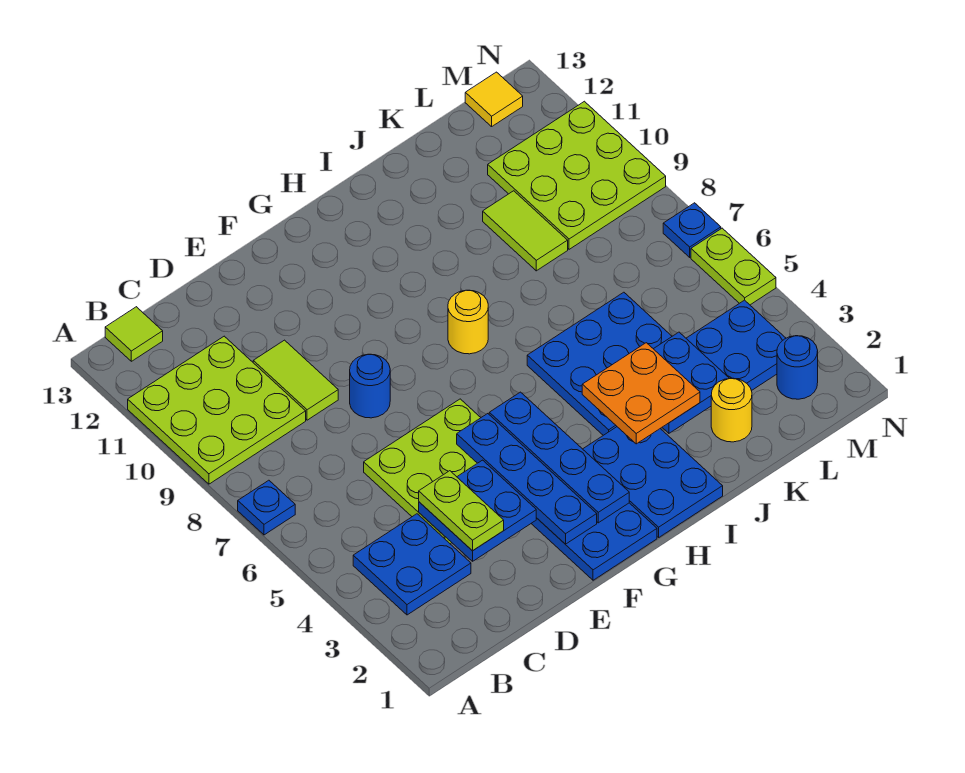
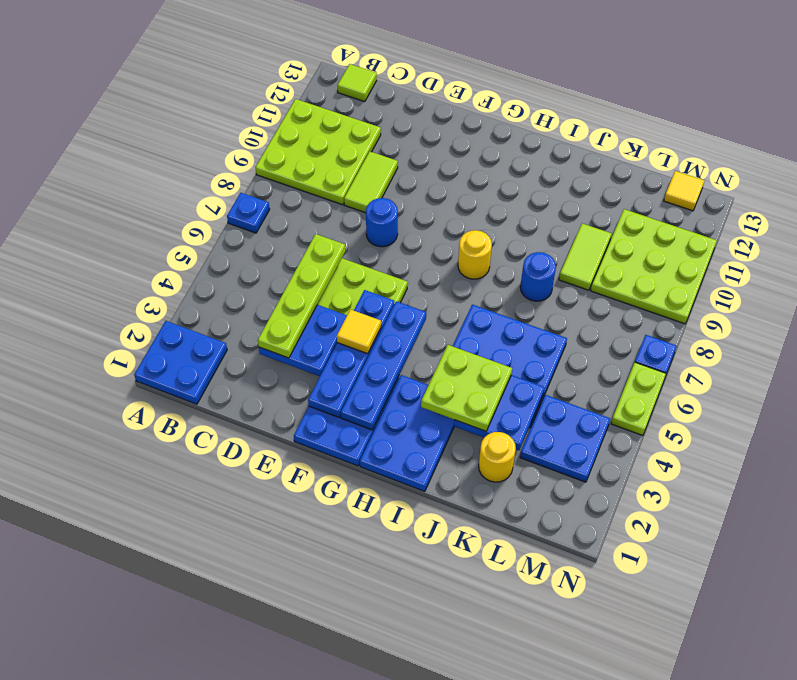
blue plate B3:C4 level 1 -> blue plate A1:B2 level 1
lime plate D3:D4 level 3 -> lime plate D3:D6 level 3
none -> yellow tile F4 level 3
orange plate I3:J4 level 3 -> lime plate I3:J4 level 3
blue round brick M2 level 1 -> blue round brick J8 level 1

